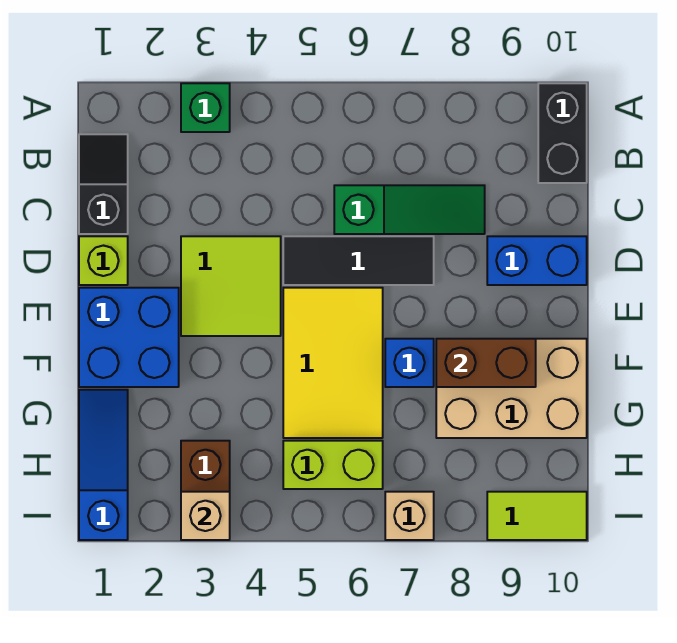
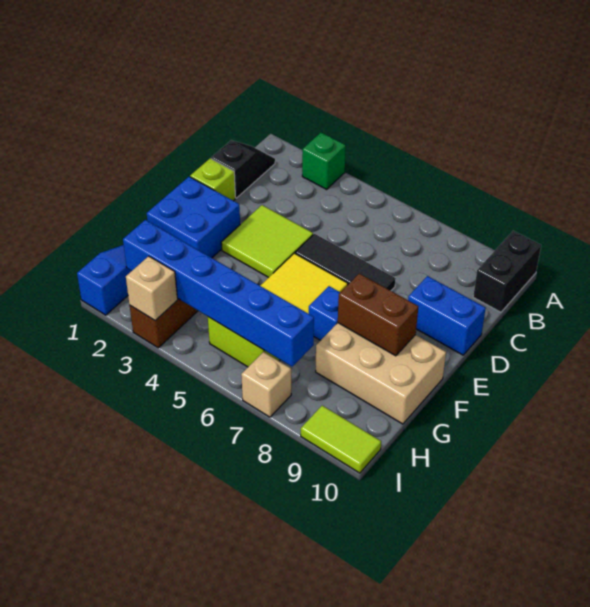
green slope C6:C8 level 1 top 6 -> none
none -> blue brick H2:H7 level 2

